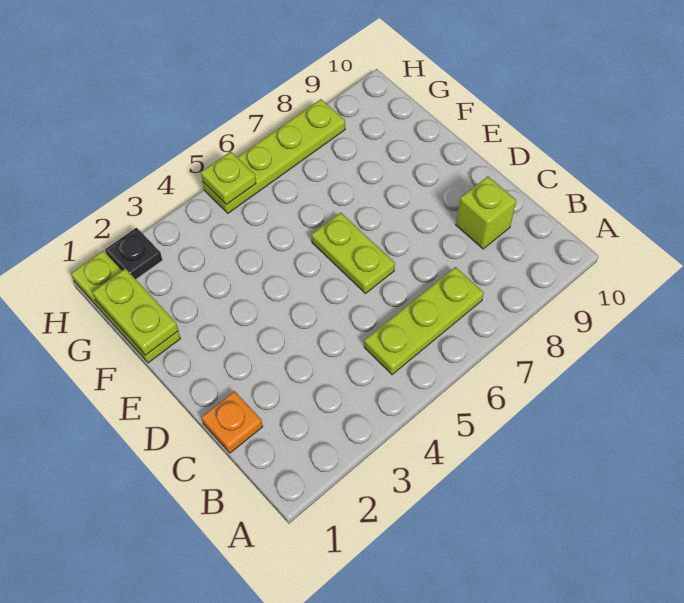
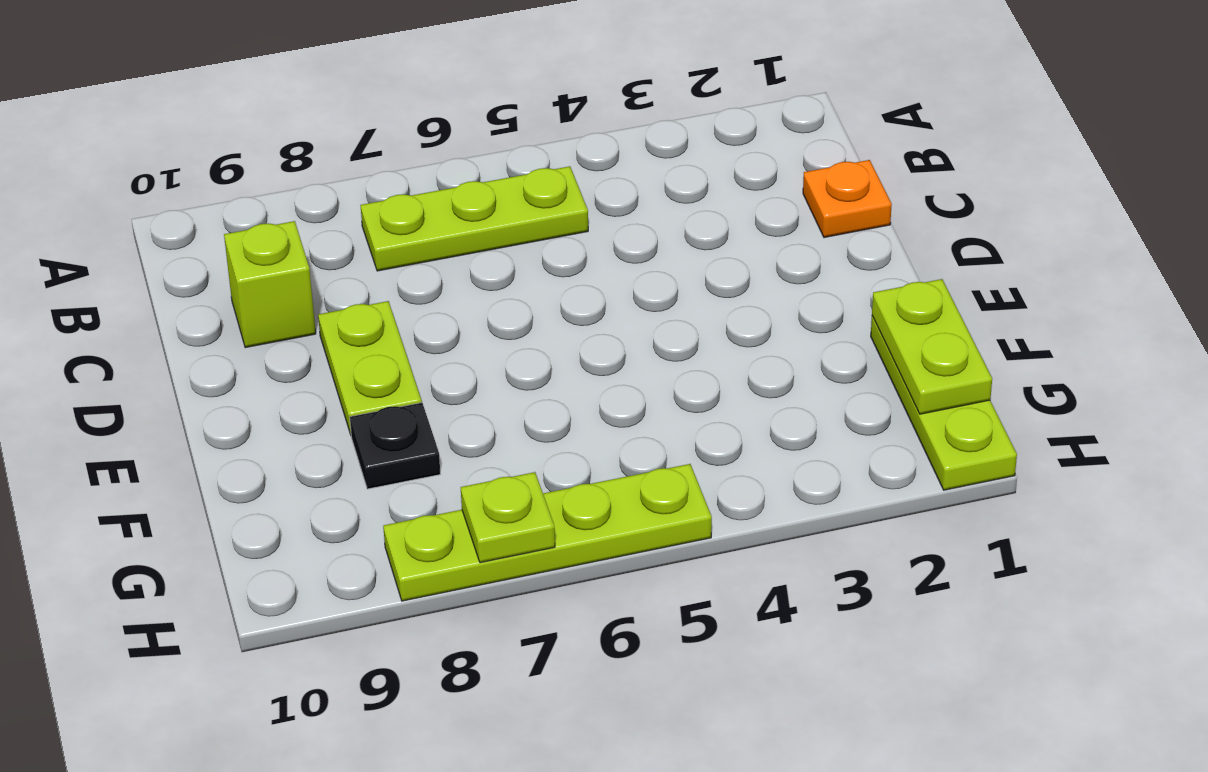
lime plate D6:E6 level 1 -> lime plate D8:E8 level 1
black plate H2 level 1 -> black plate F8 level 1
lime plate H5 level 2 -> lime plate H7 level 2

